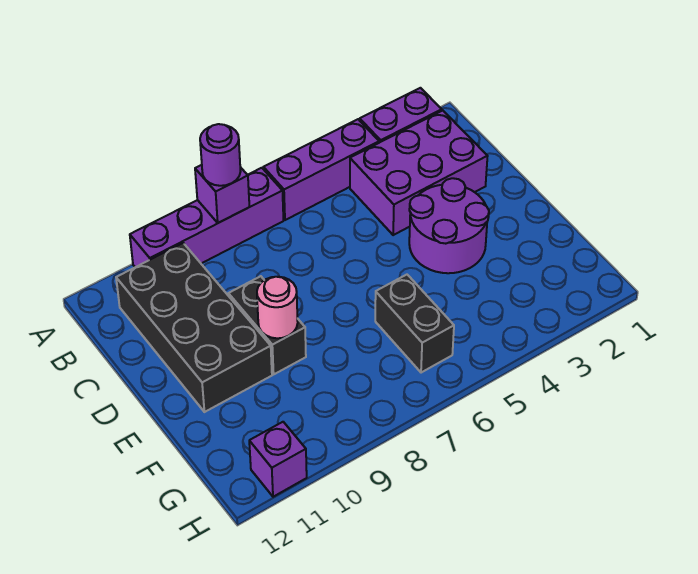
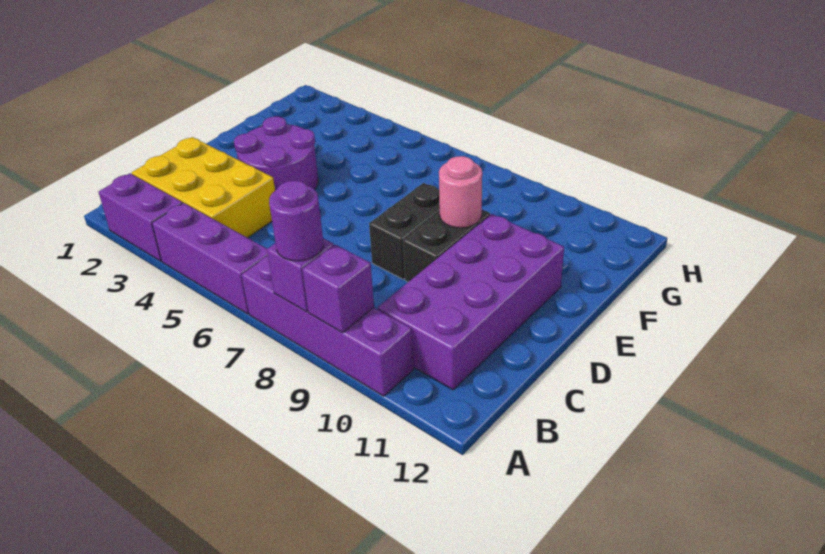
purple brick B2:C4 level 1 -> yellow brick B2:C4 level 1
black brick B10:E11 level 1 -> purple brick B10:E11 level 1
black brick F6:G6 level 1 -> black brick D8:E8 level 1
purple brick H11 level 1 -> purple brick A9 level 2

